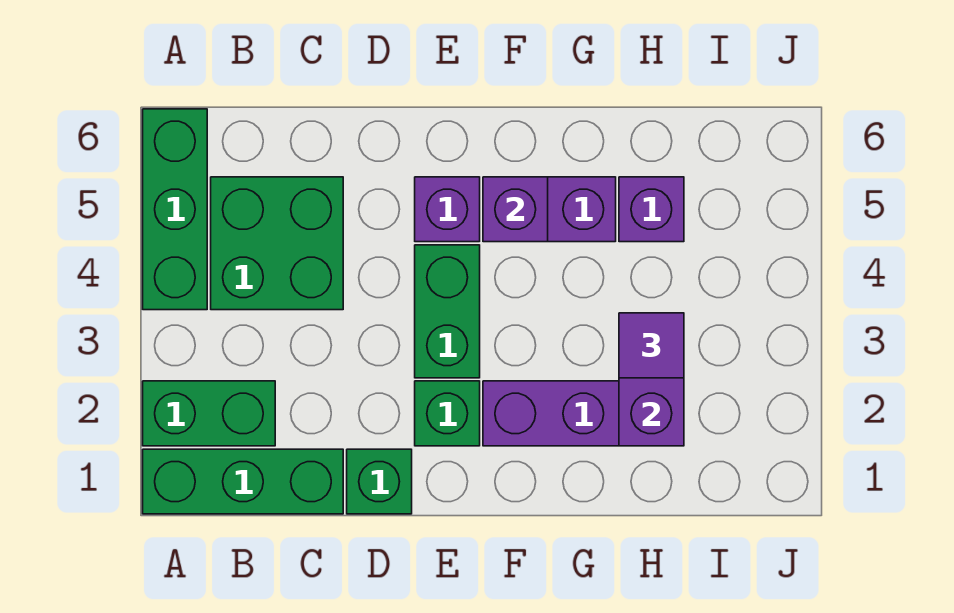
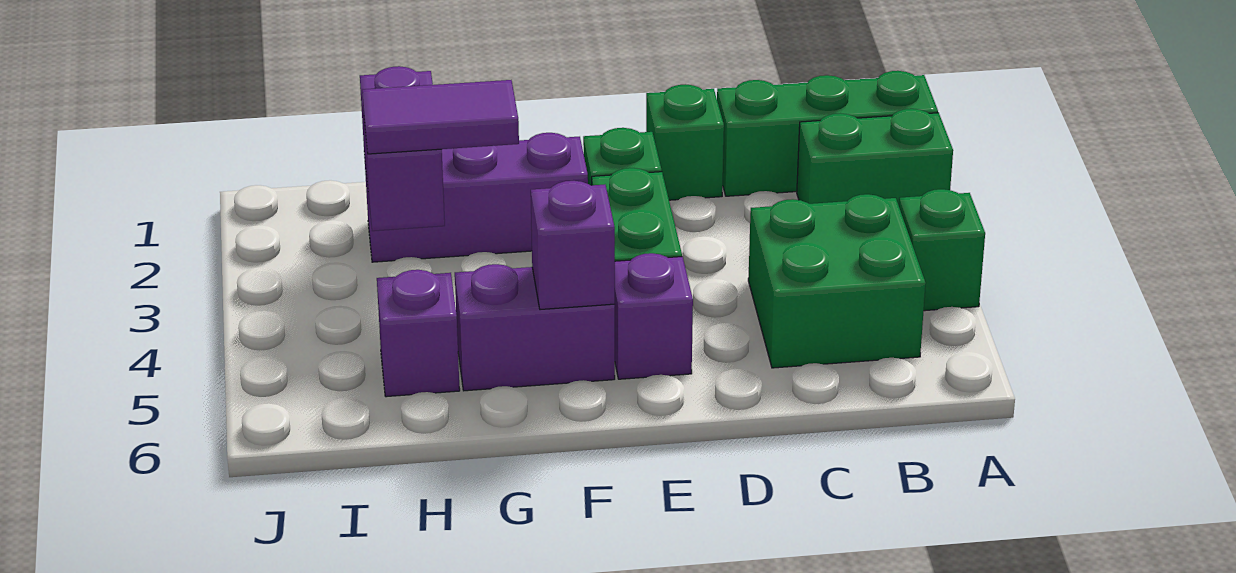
green brick A4:A6 level 1 -> green brick A4 level 1
purple tile H3 level 3 -> purple tile G3:H3 level 3

